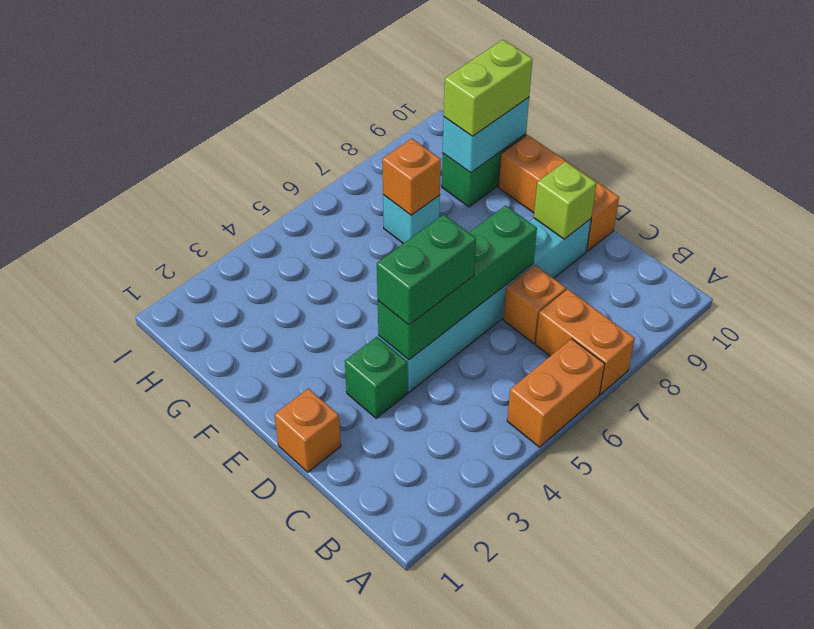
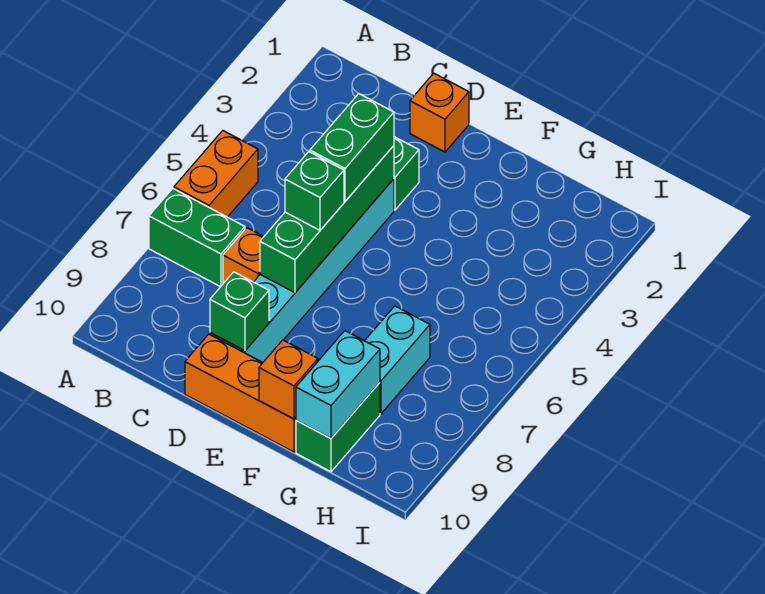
orange brick A7:B7 level 1 -> green brick A7:B7 level 1
none -> green brick D6 level 3
lime brick D9 level 2 -> green brick D9 level 2
cyan brick G7 level 1 -> cyan brick G7:G8 level 1
orange brick G7 level 2 -> orange brick F10 level 2
lime brick G9:G10 level 3 -> none

